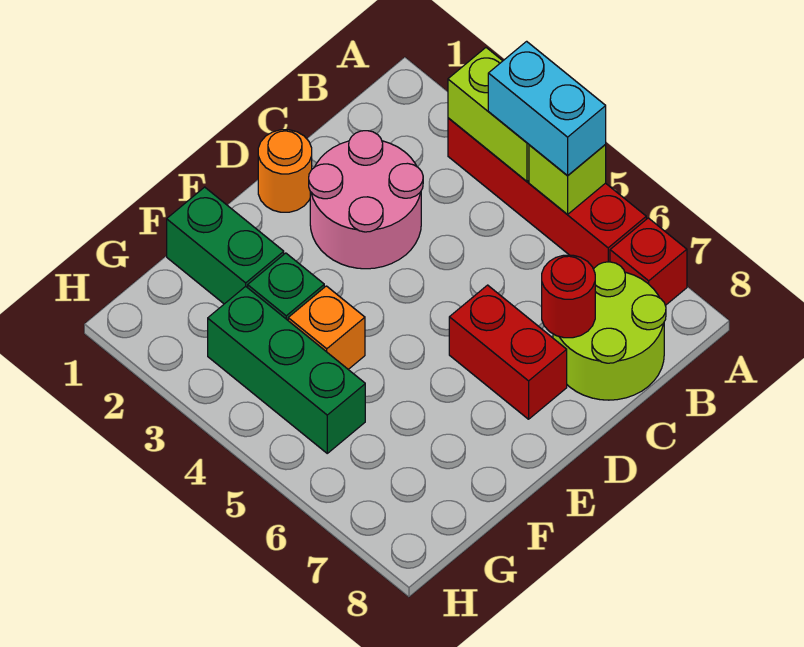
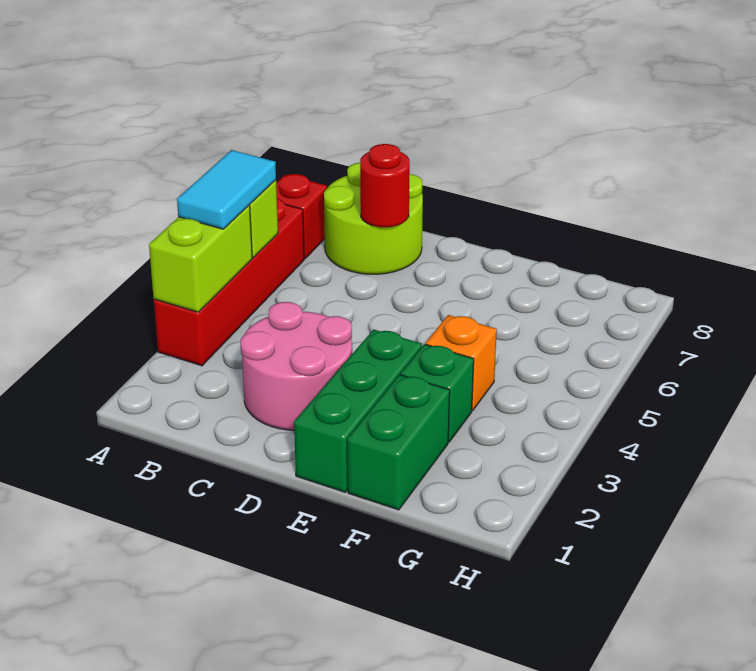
cyan brick A4:A5 level 3 -> cyan tile A4:A5 level 3
orange round brick D1 level 1 -> none
red brick D6:D7 level 1 -> none
green brick G3:G5 level 1 -> green brick E1:E3 level 1

